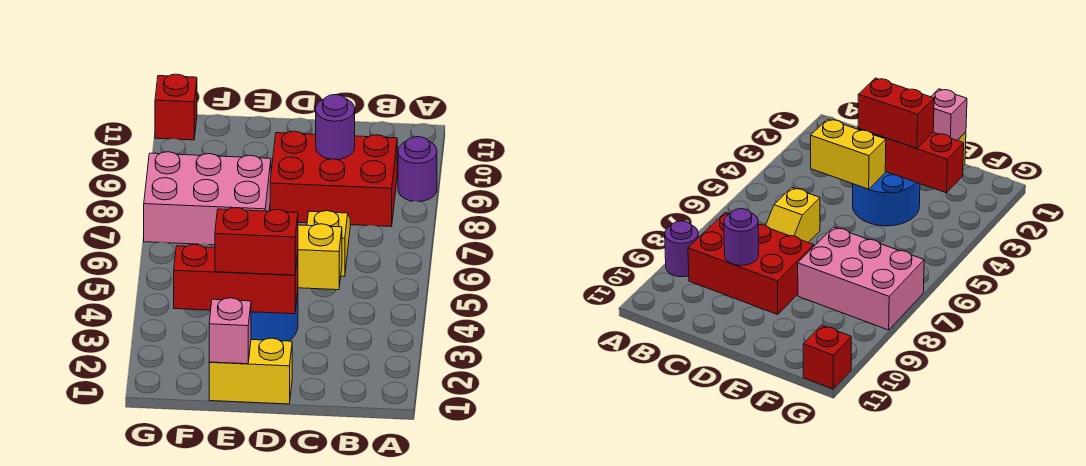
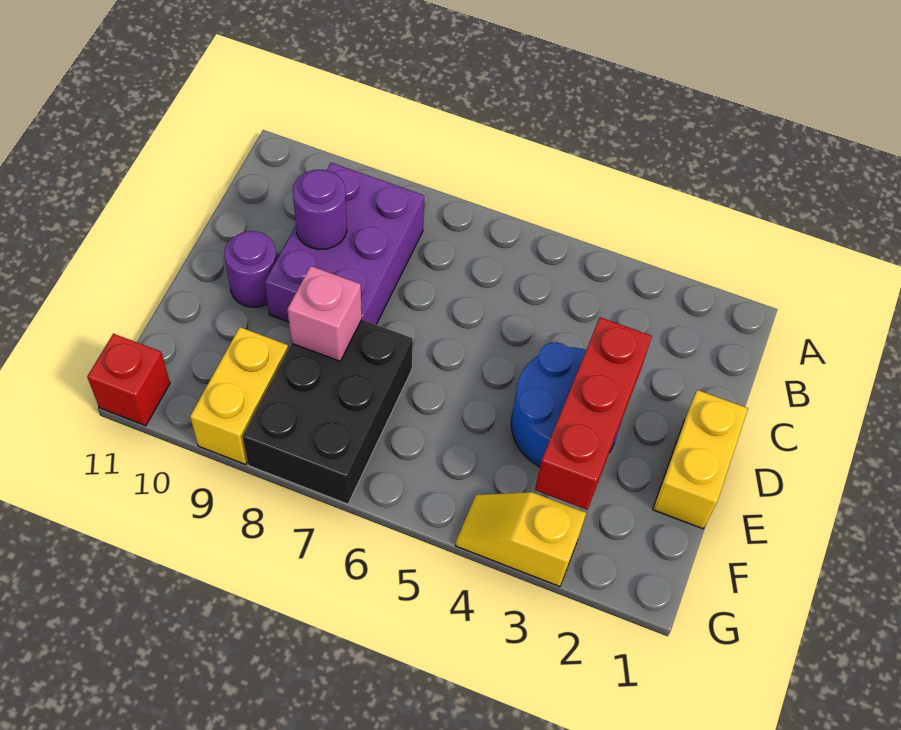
purple round brick A9 level 1 -> purple round brick D10 level 1
red brick B8:D9 level 1 -> purple brick B8:D9 level 1
yellow brick C4:D4 level 2 -> yellow brick F9:G9 level 1
yellow slope C6:C7 level 1 top 6 -> yellow slope G3:G4 level 1 top 3
red brick D3:E3 level 3 -> none
pink brick E1 level 2 -> pink brick E8 level 2
pink brick E7:G8 level 1 -> black brick E7:G8 level 1

